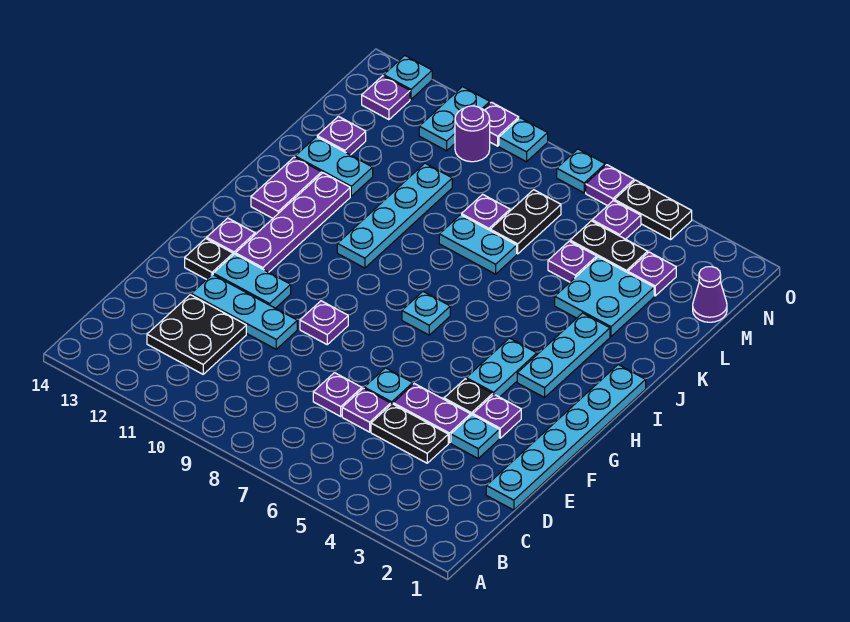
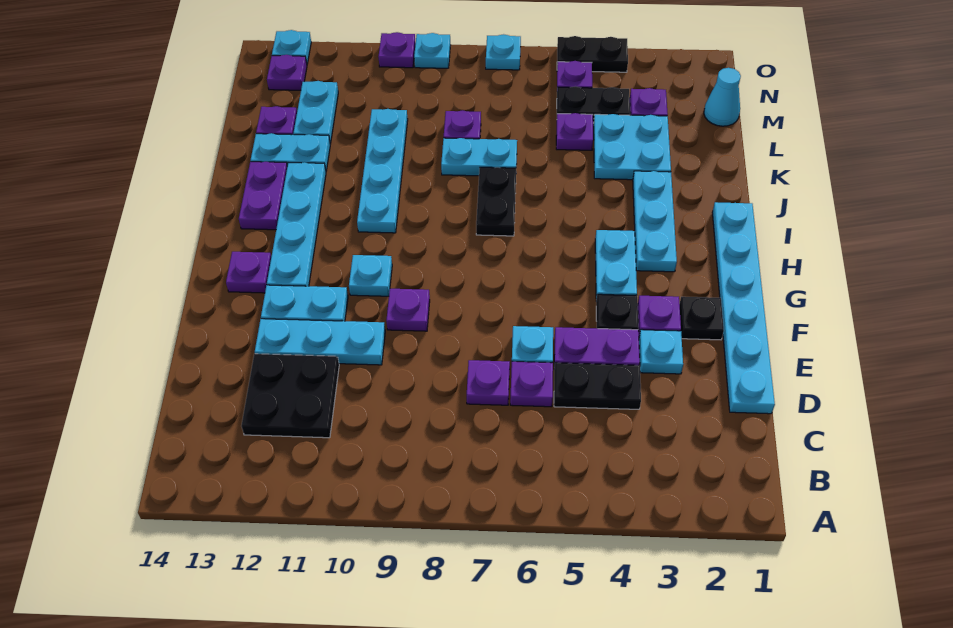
black plate F13 level 1 -> black plate F2 level 1
purple plate G12:J12 level 1 -> cyan plate G12:J12 level 1
cyan plate H7 level 1 -> cyan plate G10 level 1
black plate L7:M7 level 1 -> black plate I7:J7 level 1
purple cone M1 level 1 -> cyan cone M1 level 1
purple round brick N10 level 1 -> none
cyan plate N11:O11 level 1 -> cyan plate L12:M12 level 1
purple plate O6 level 1 -> none

